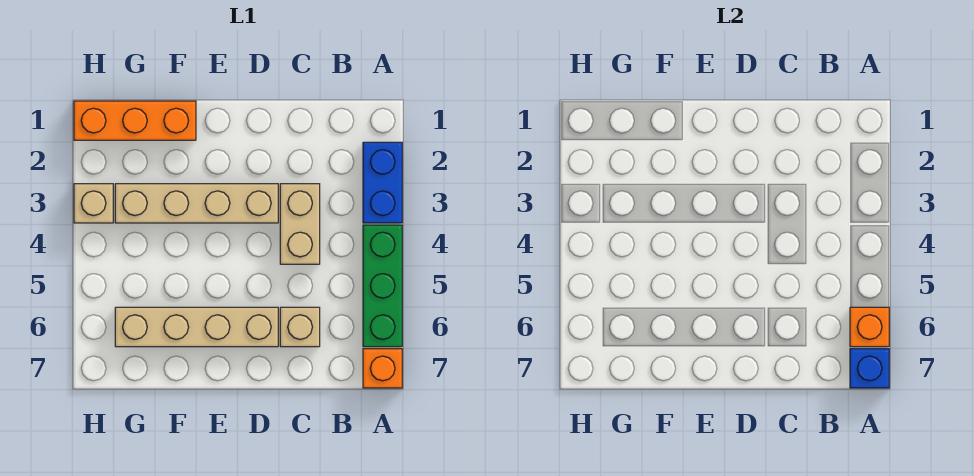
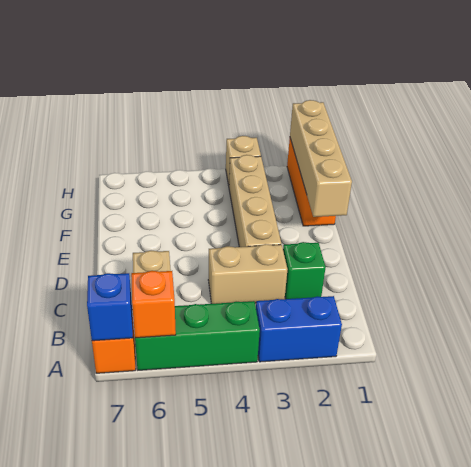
none -> green brick C2 level 1
tan brick D6:G6 level 1 -> tan brick E1:H1 level 2

